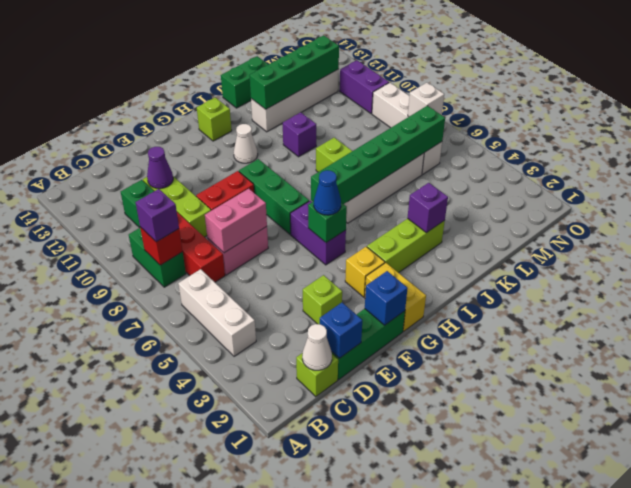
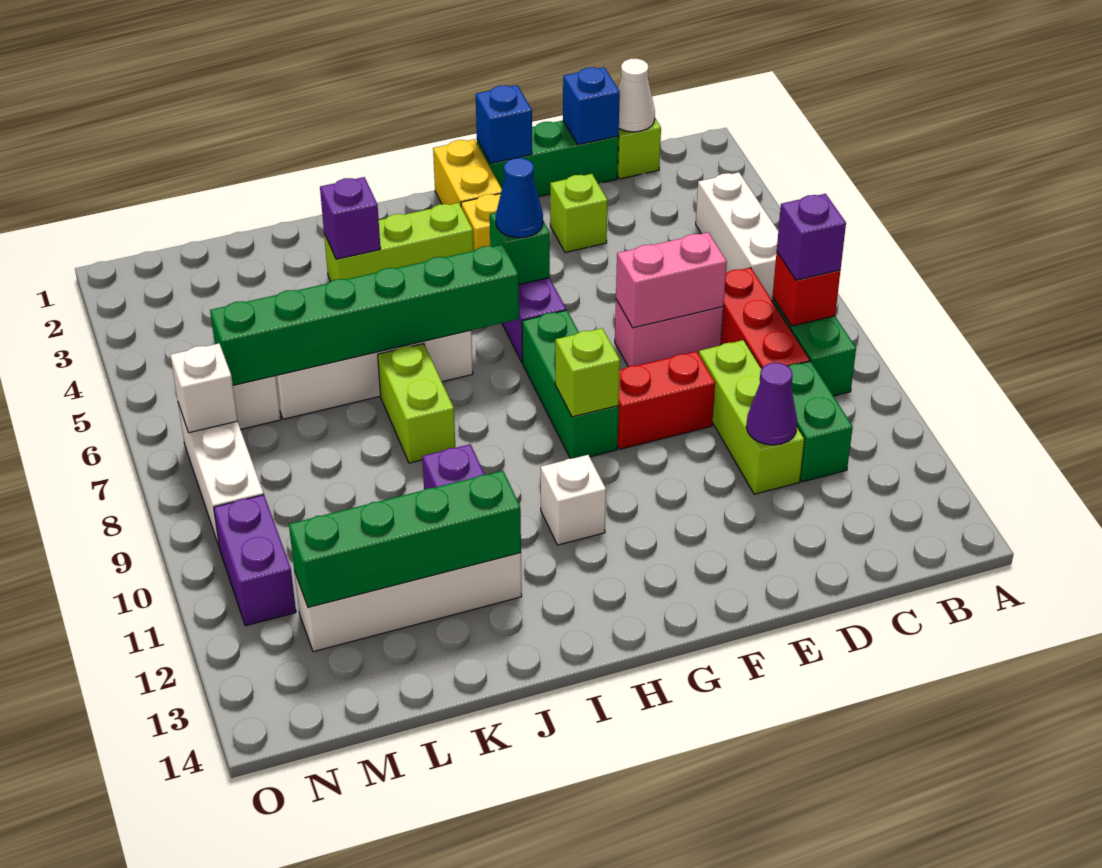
white cone H11 level 1 -> white brick H11 level 1
lime brick H13 level 1 -> lime brick G9 level 2
green brick J14:K14 level 1 -> none

